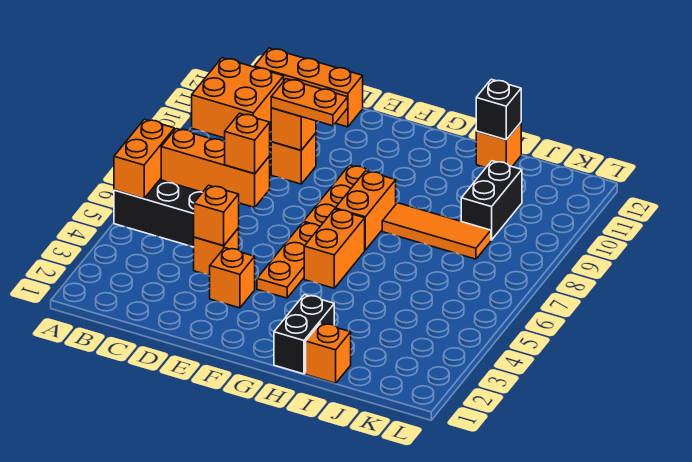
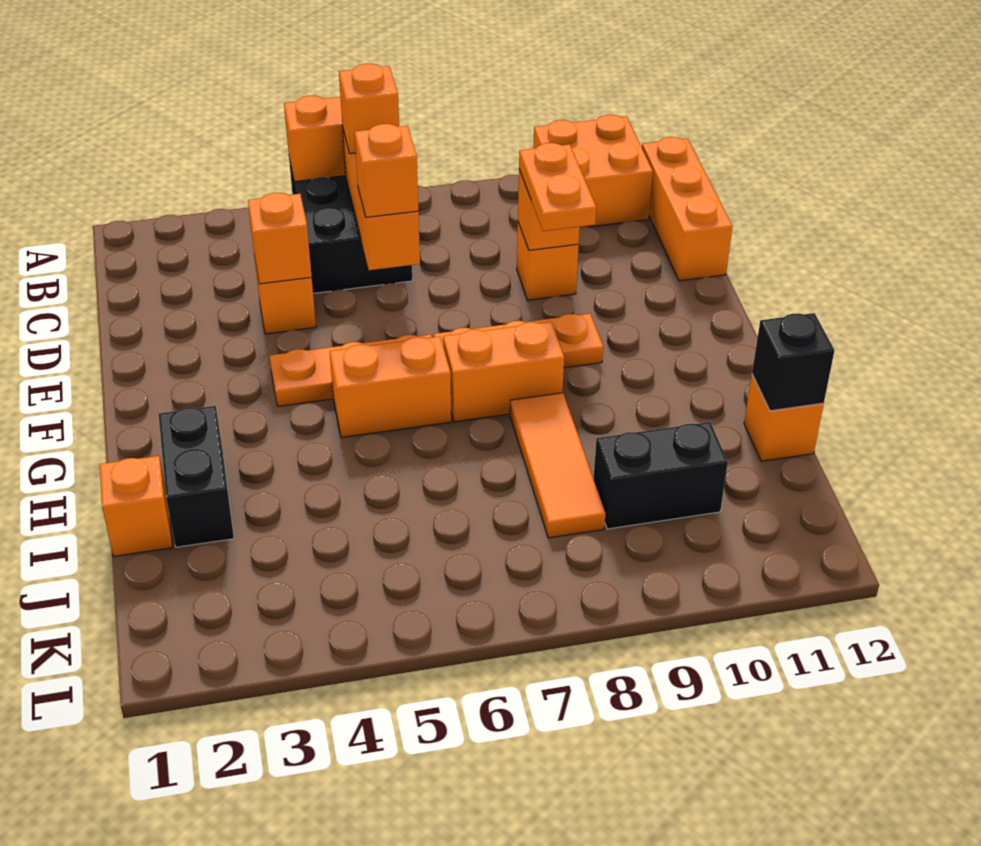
orange brick E3 level 1 -> orange brick B6 level 3
black brick H1:H2 level 1 -> black brick H2:I2 level 1

